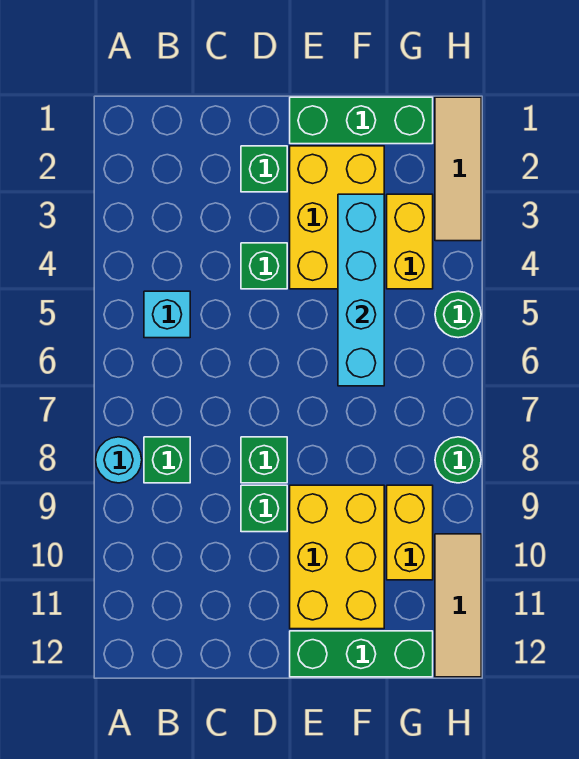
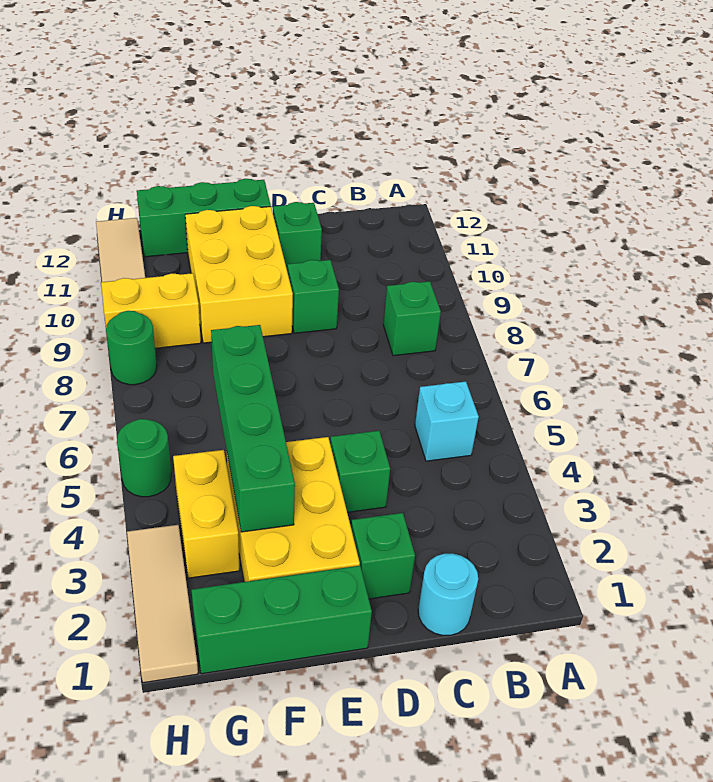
cyan round brick A8 level 1 -> cyan round brick C1 level 1
green brick D8 level 1 -> green brick D11 level 1
cyan brick F3:F6 level 2 -> green brick F3:F6 level 2
yellow brick G9:G10 level 1 -> yellow brick G9:H9 level 1

